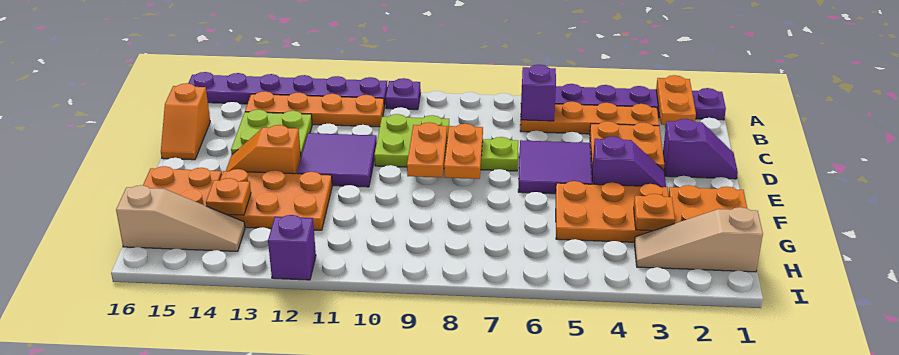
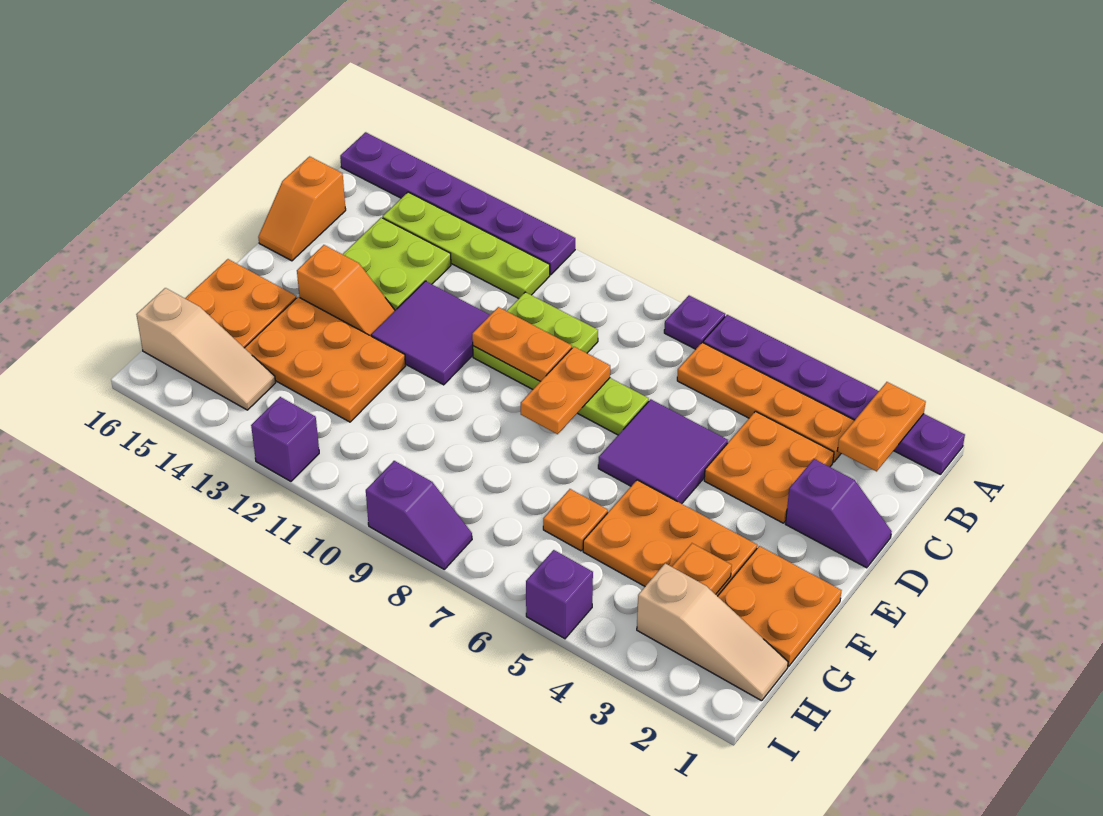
purple plate A10 level 1 -> purple plate A7 level 1
purple brick B6 level 2 -> purple brick I5 level 1
orange plate B11:B14 level 1 -> lime plate B11:B14 level 1
orange plate D9:E9 level 2 -> orange plate D9:D10 level 2
purple slope E3:E4 level 1 top 4 -> purple slope I8:I9 level 1 top 9
orange slope E13:E14 level 1 top 13 -> orange slope E13:E14 level 1 top 14
orange plate G14 level 2 -> orange plate G6 level 1
tan slope H1:H3 level 1 top 1 -> tan slope H1:H3 level 1 top 3

